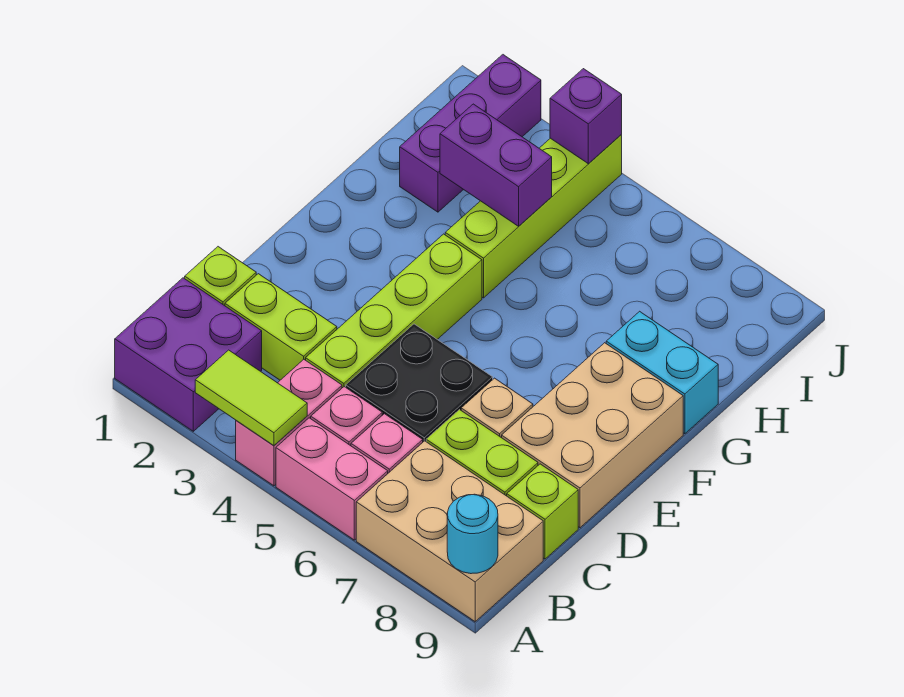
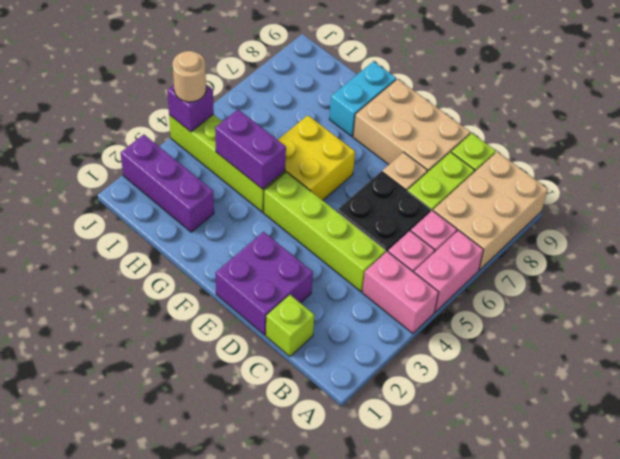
purple brick A1:B2 level 1 -> purple brick D1:E2 level 1
lime tile A3:A4 level 2 -> none
cyan round brick A9 level 2 -> none
lime brick C2:C3 level 1 -> none
none -> yellow brick F5:G6 level 1
purple brick H3:H4 level 2 -> purple brick G4:H4 level 2
none -> tan round brick J4 level 3

